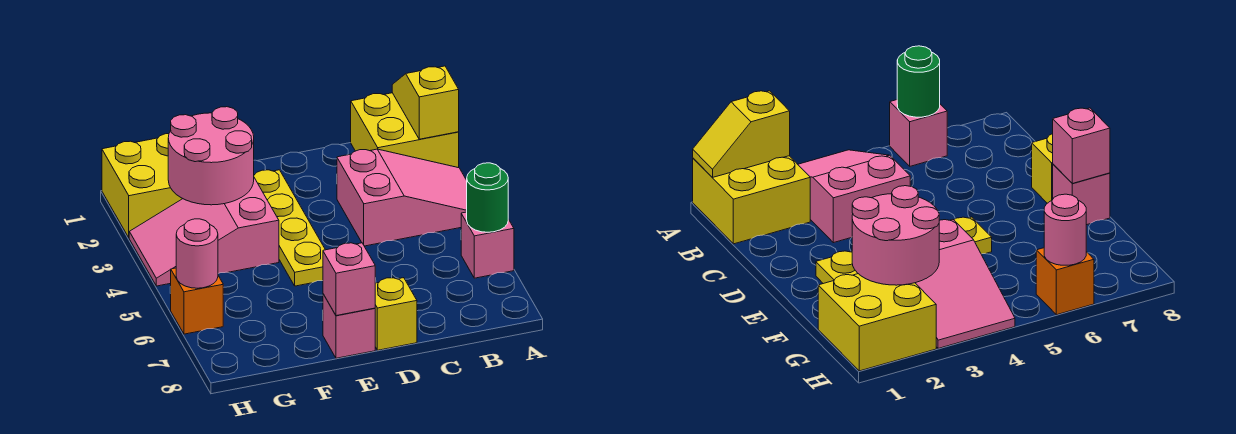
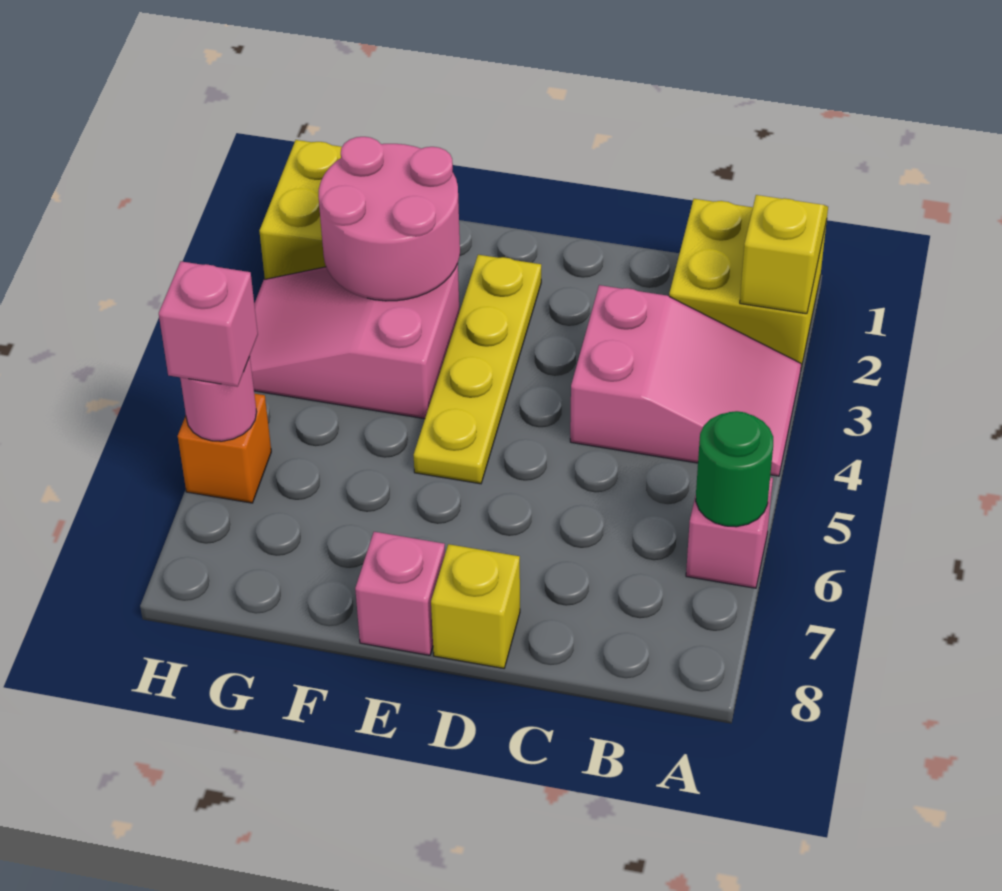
pink brick E8 level 2 -> pink brick H6 level 3

